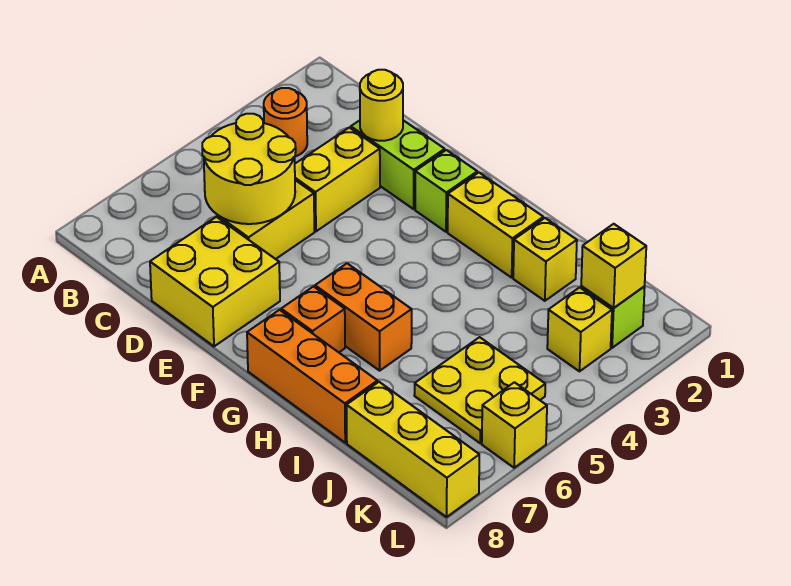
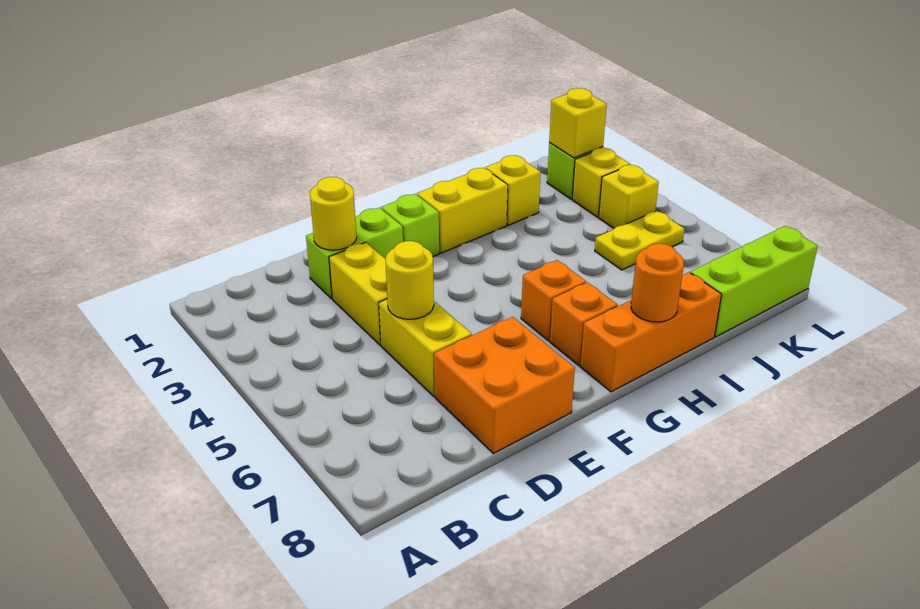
orange round brick B3 level 1 -> orange round brick H8 level 2
yellow round brick C5:D6 level 2 -> yellow round brick D5 level 2
yellow brick D7:E8 level 1 -> orange brick D7:E8 level 1
orange brick G6:H6 level 1 -> orange brick G6 level 1
yellow plate J5:K6 level 1 -> yellow plate J5:K5 level 1
yellow brick J8:L8 level 1 -> lime brick J8:L8 level 1
yellow brick L6 level 1 -> yellow brick K4 level 1

